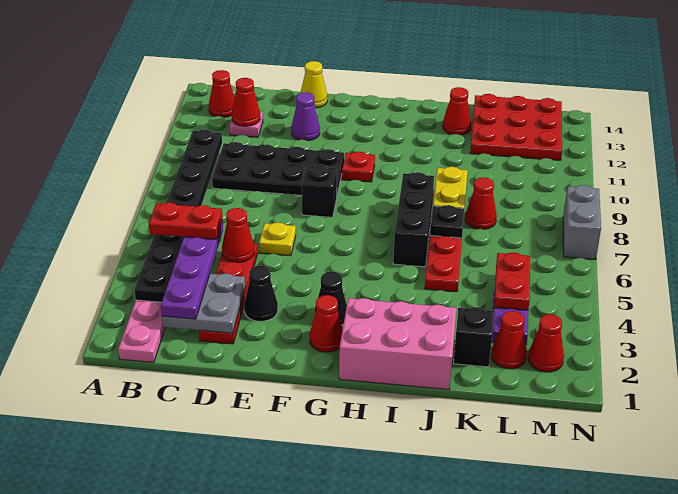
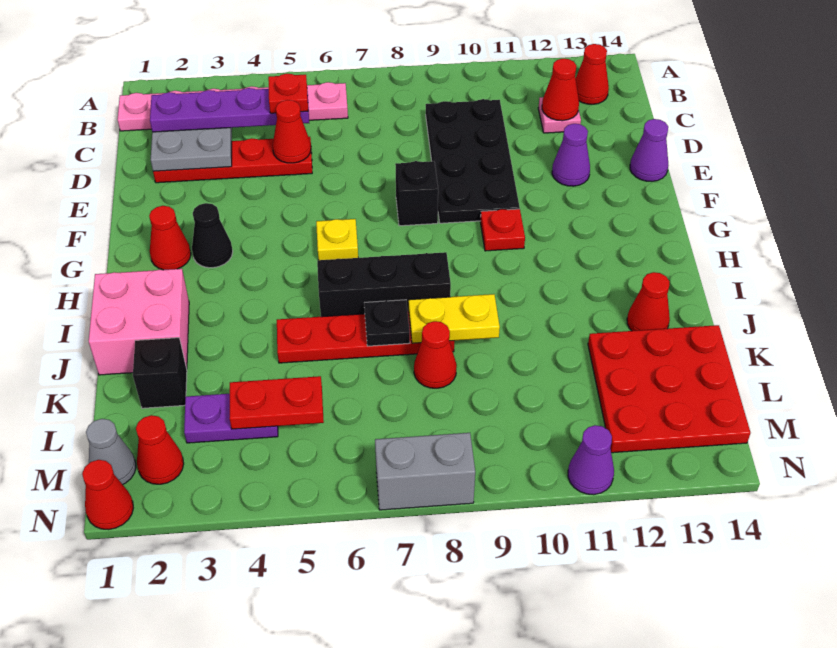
black plate B3:B10 level 2 -> none
red plate B5:C5 level 4 -> red plate C5 level 4
black cone E3 level 1 -> none
yellow plate E6 level 1 -> yellow plate G6 level 1
yellow cone E14 level 1 -> purple cone E14 level 1
pink brick H1:J2 level 1 -> pink brick I1:J2 level 1
red cone L2 level 1 -> red cone N1 level 1
none -> grey cone M1 level 1
none -> purple cone N11 level 1

